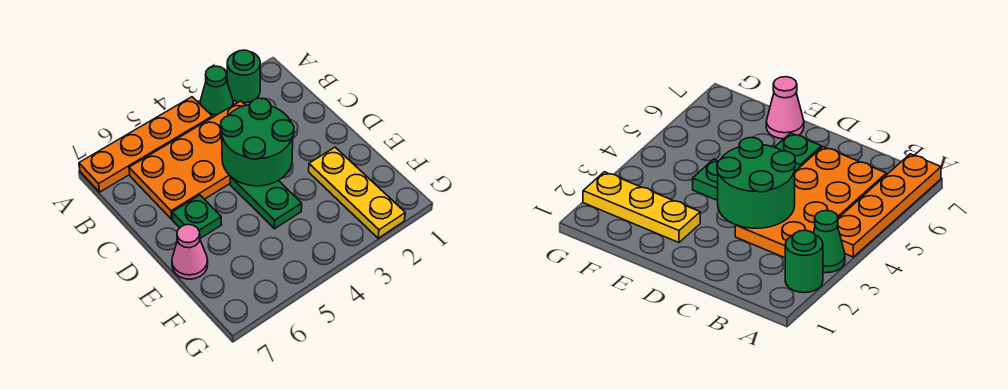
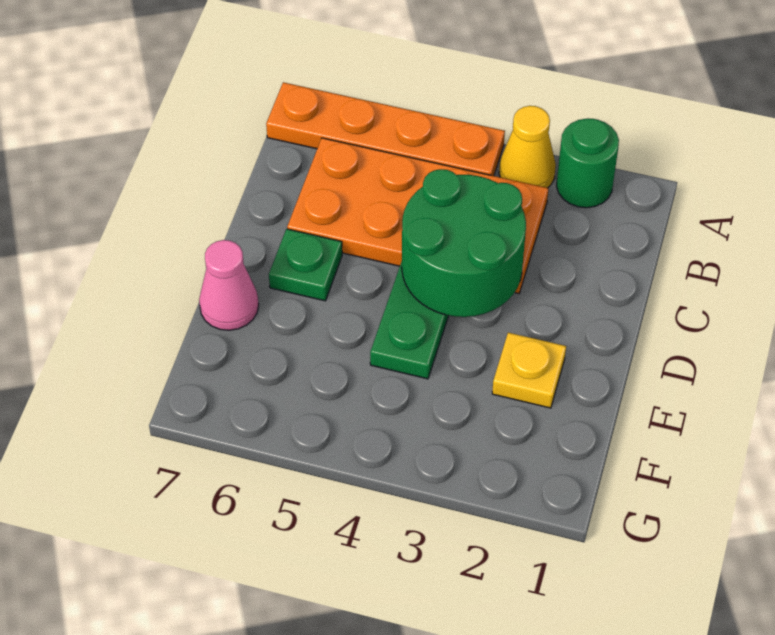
green cone A3 level 1 -> yellow cone A3 level 1
yellow plate E2:G2 level 1 -> yellow plate E2 level 1

